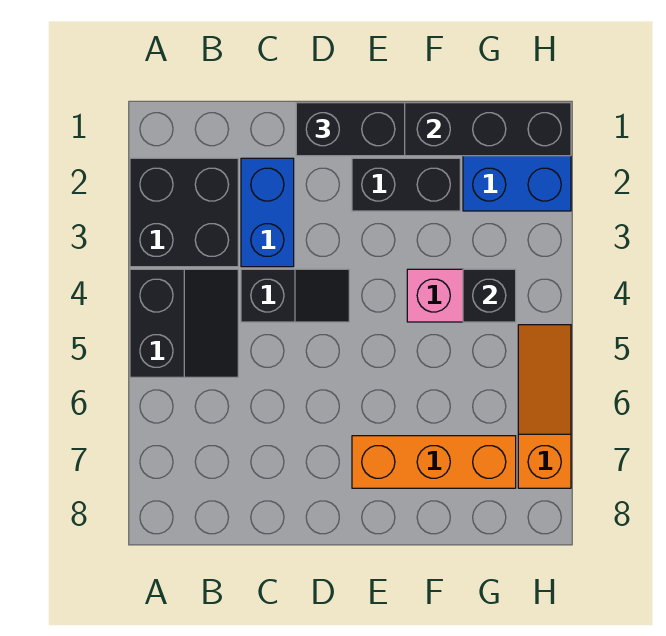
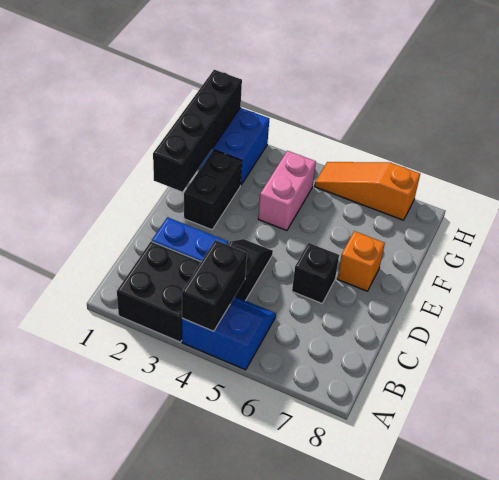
black slope A4:B5 level 1 top A -> blue slope A4:B5 level 1 top A
black brick D1:E1 level 3 -> black brick A4:B4 level 2
orange brick E7:G7 level 1 -> orange brick E7 level 1
black brick G4 level 2 -> black brick D6 level 1

